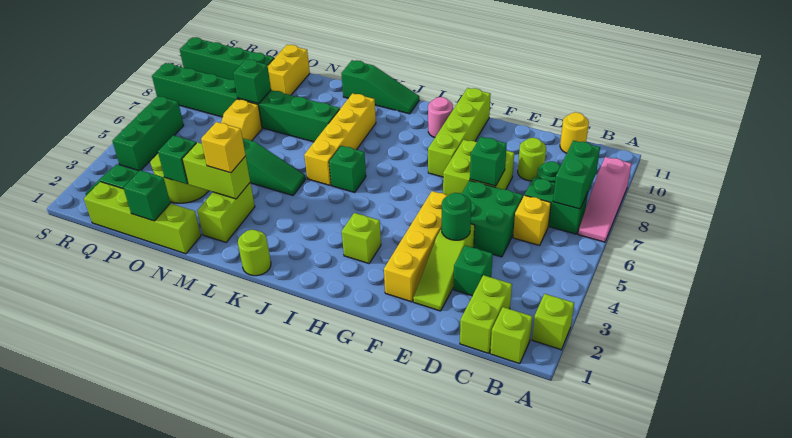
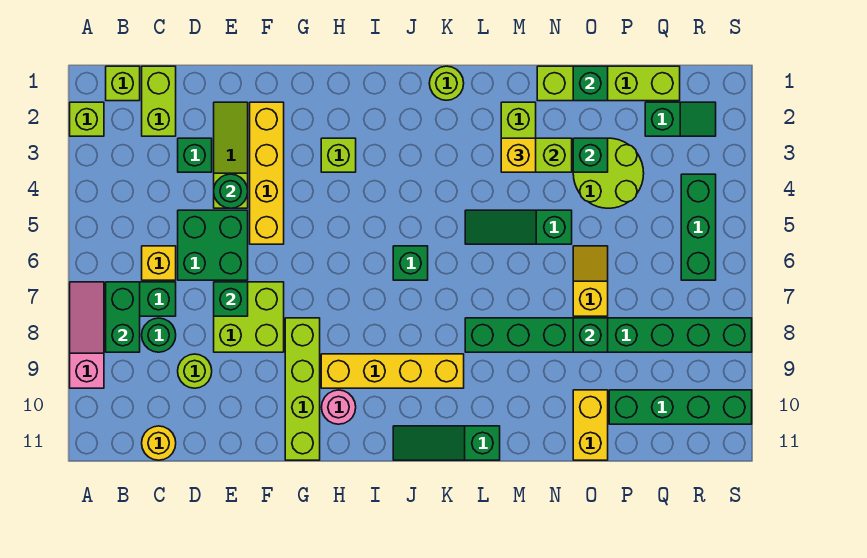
yellow brick K6:K9 level 1 -> yellow brick H9:K9 level 1

